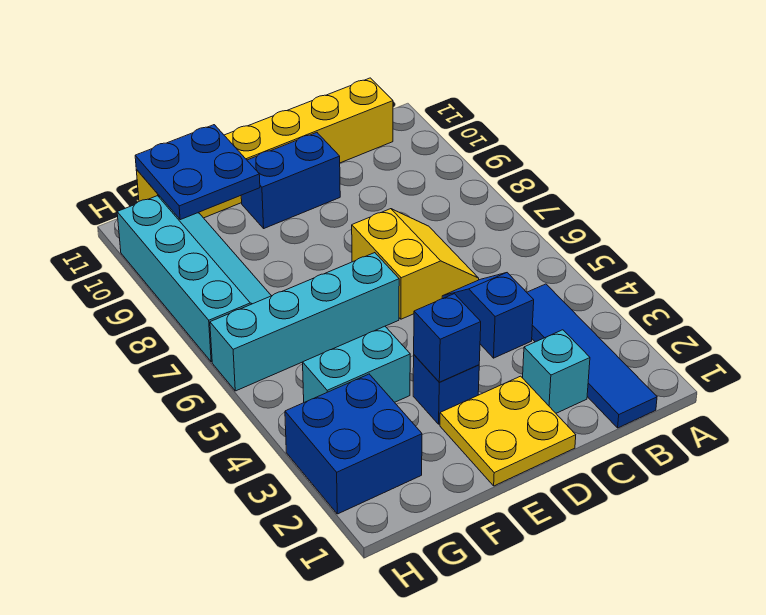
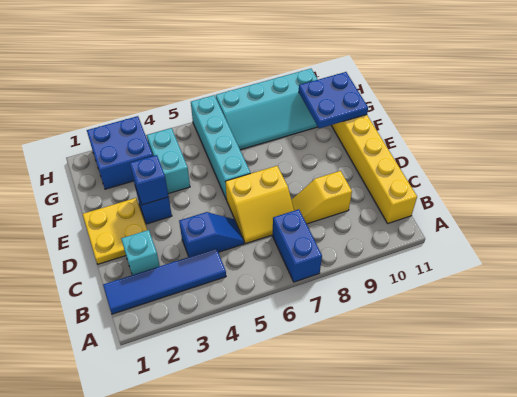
none -> yellow slope C8:C9 level 1 top 9
blue brick D10:E10 level 1 -> blue brick A7:B7 level 1

